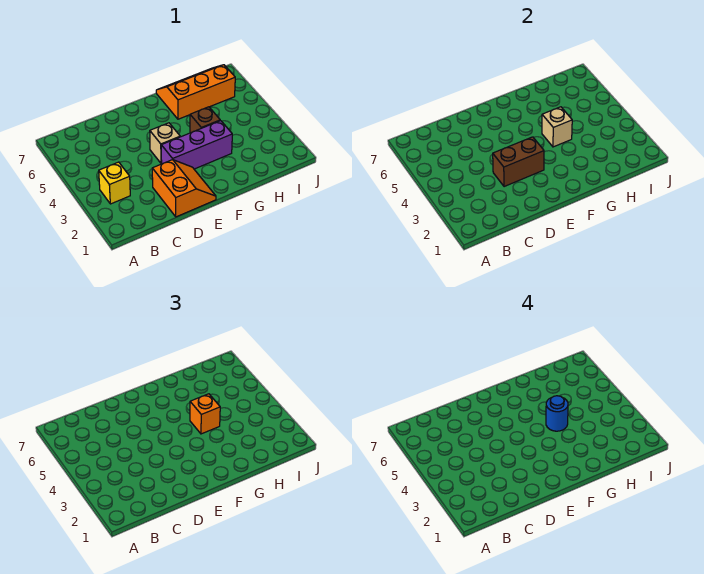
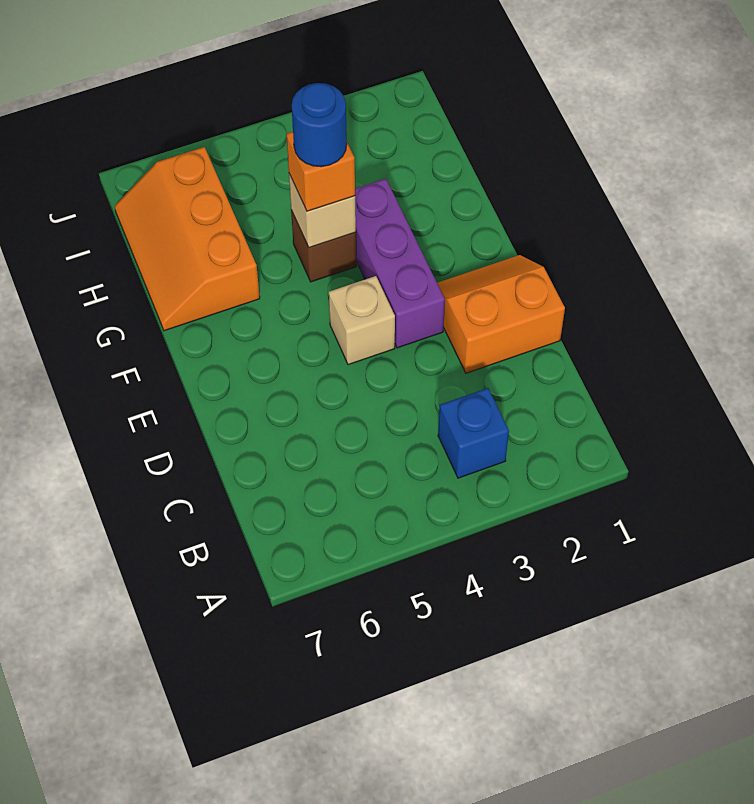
yellow brick B3 level 1 -> blue brick B3 level 1
brown brick D3:E3 level 2 -> none

